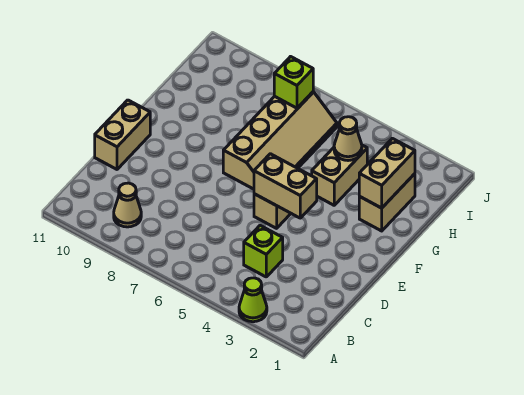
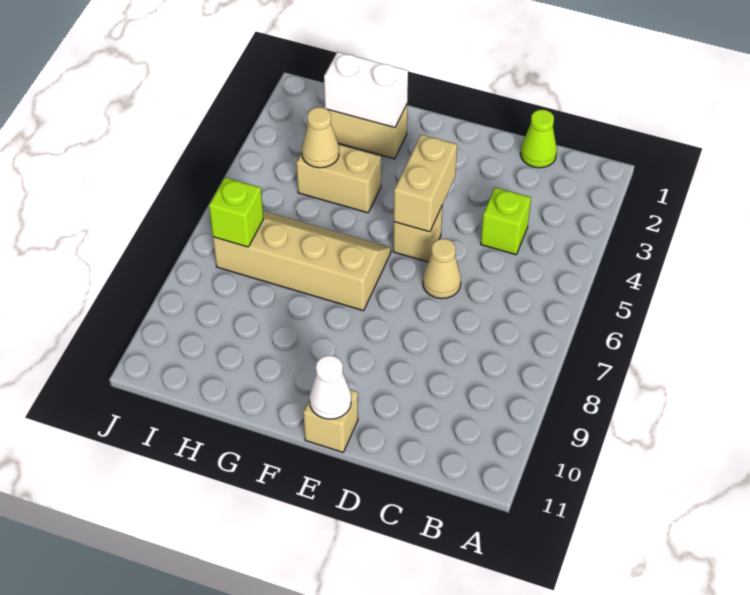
lime cone A3 level 1 -> lime cone C1 level 1
tan cone B9 level 1 -> tan cone D6 level 1
tan brick D11:E11 level 1 -> tan brick E11 level 1
none -> white cone E11 level 2
tan brick G2:H2 level 2 -> white brick G2:H2 level 2

